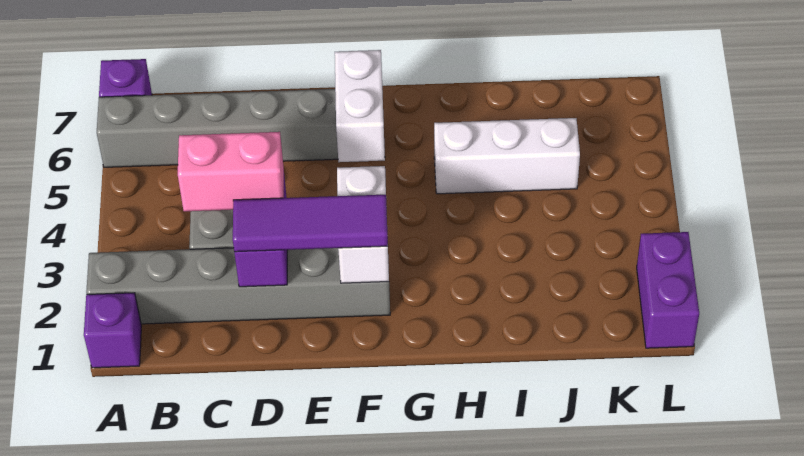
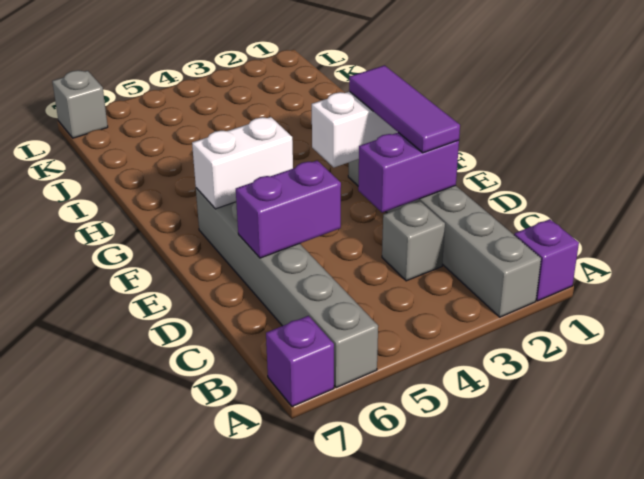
pink brick C3:D3 level 3 -> none
white brick H5:J5 level 1 -> none
purple brick L1:L2 level 1 -> purple brick D5:D6 level 2
none -> grey brick L7 level 1

